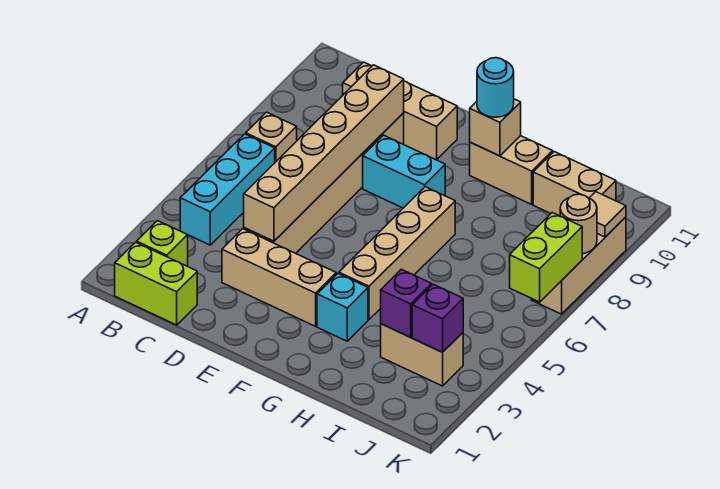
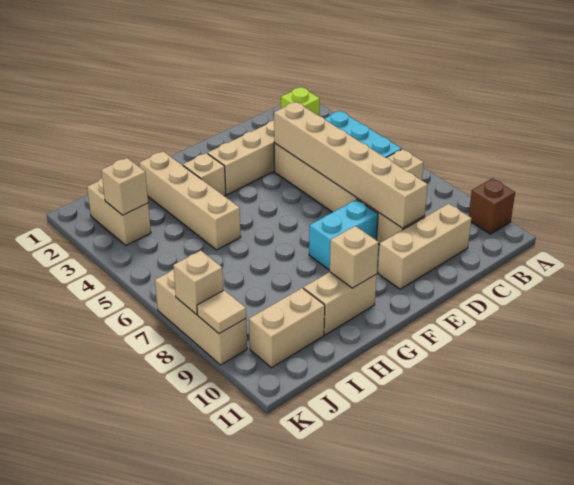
none -> brown brick A10 level 1
lime brick B1:C1 level 1 -> none
cyan brick G3 level 1 -> tan brick G3 level 1
tan brick G4:G7 level 1 -> tan brick H2:H5 level 1
cyan round brick G10 level 3 -> none
tan brick I3:J3 level 1 -> tan brick J2:J3 level 1
purple brick I3 level 2 -> none
purple brick J3 level 2 -> tan brick J3 level 2
lime brick K6:K7 level 2 -> none
tan round brick K8 level 2 -> tan brick K8 level 2

